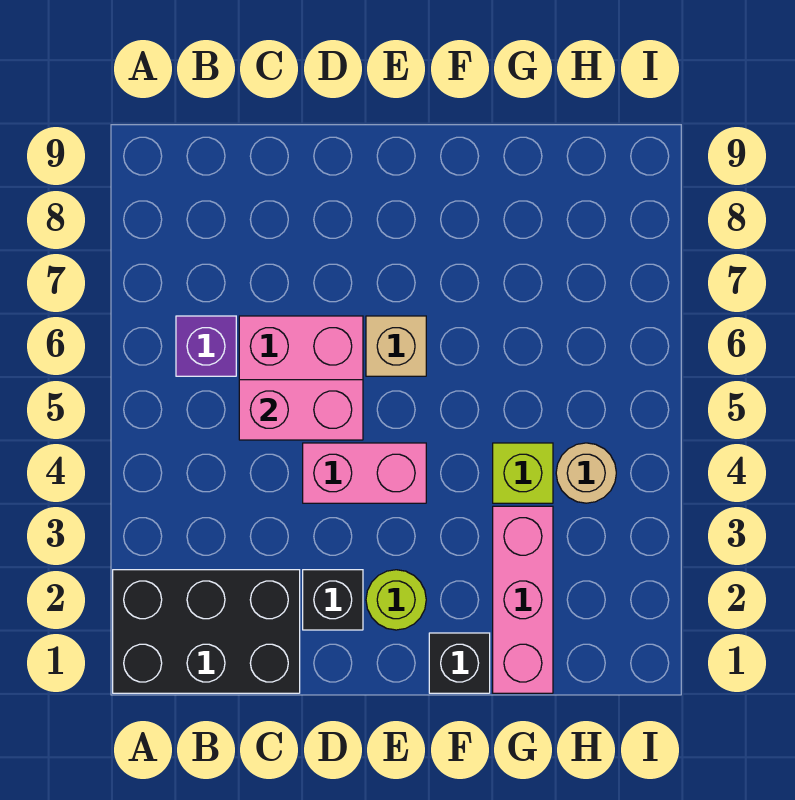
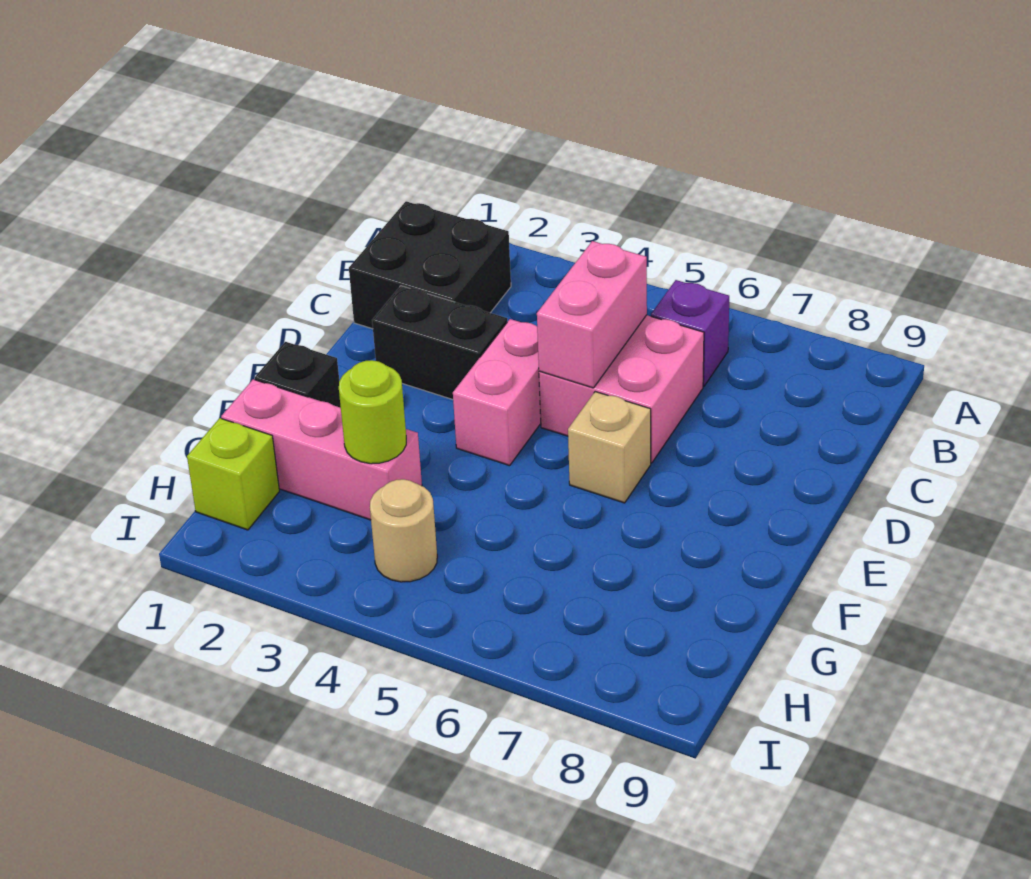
black brick A1:C2 level 1 -> black brick B1:C2 level 1
black brick D2 level 1 -> black brick D2:D3 level 1
lime round brick E2 level 1 -> lime round brick G3 level 2
lime brick G4 level 1 -> lime brick H1 level 1

